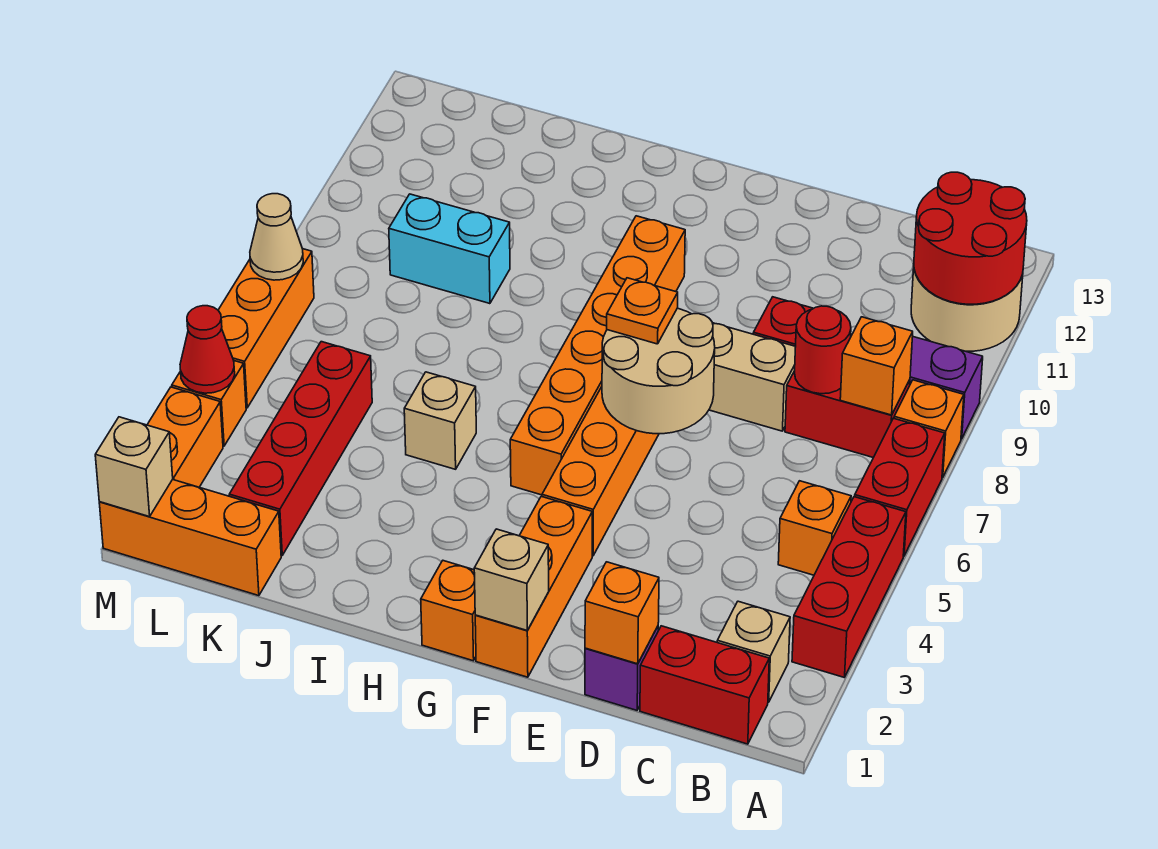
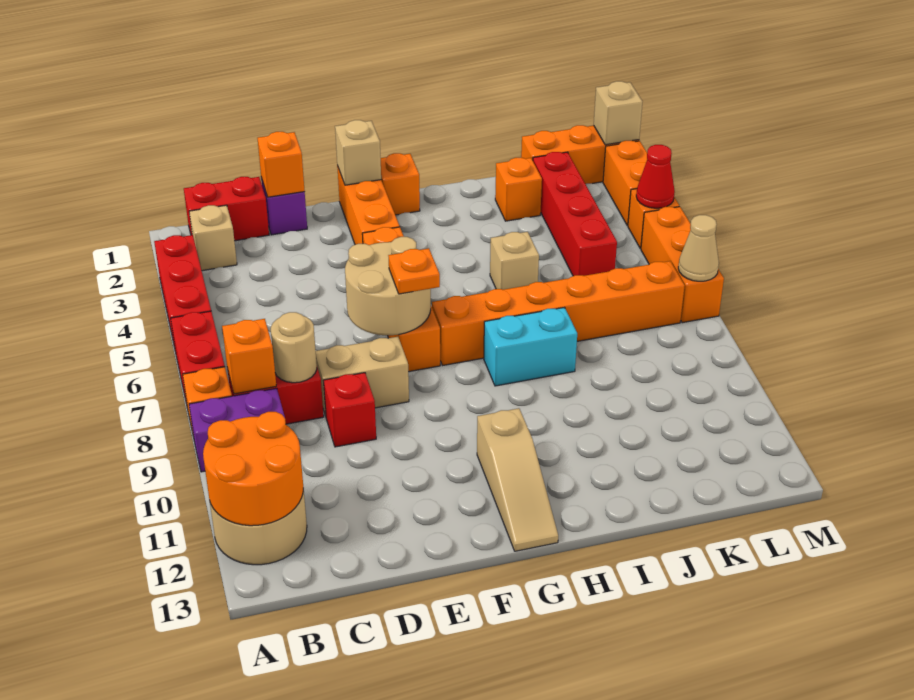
red round brick A11:B12 level 2 -> orange round brick A11:B12 level 2
orange brick B5 level 1 -> orange brick J2 level 1
red round brick C8 level 2 -> tan round brick C8 level 2
orange brick G5:G10 level 1 -> orange brick G7:L7 level 1
none -> tan slope G11:G13 level 1 top 11
cyan brick J9:K9 level 1 -> cyan brick H8:I8 level 1

